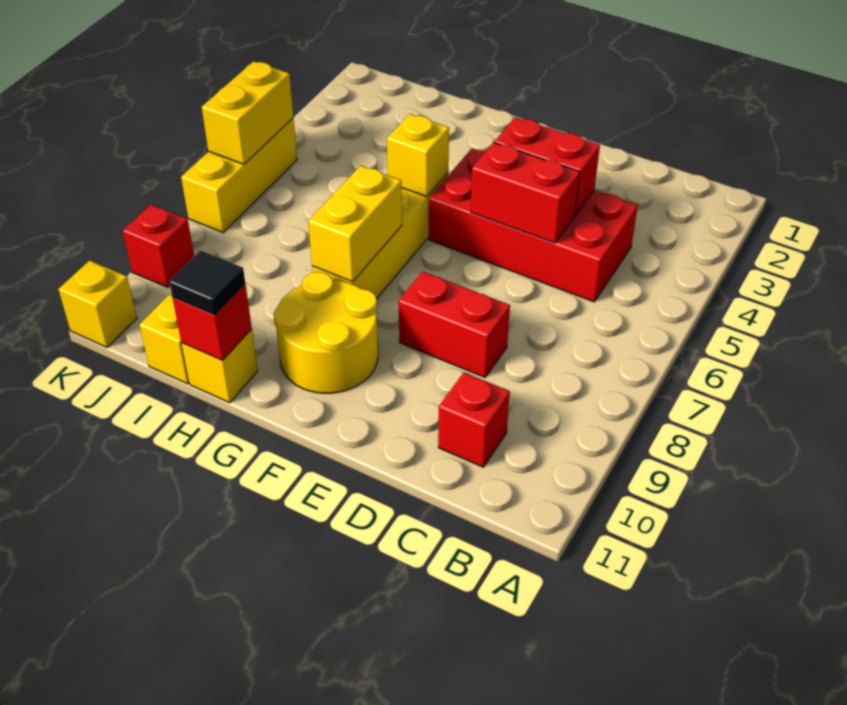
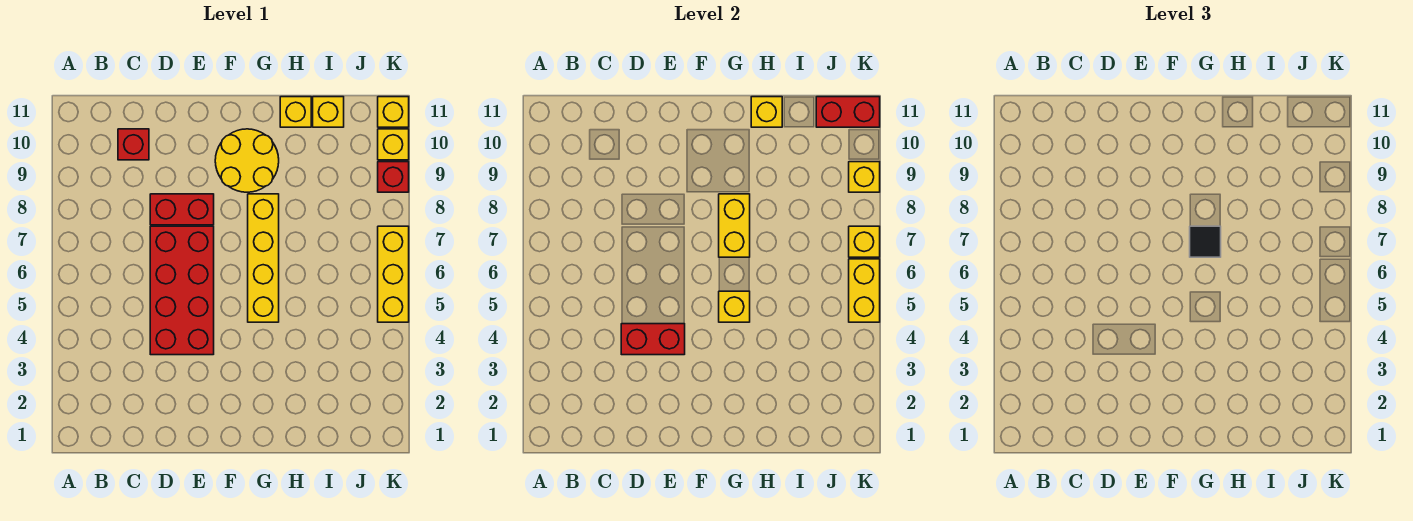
red brick C4:F5 level 1 -> red brick D4:E7 level 1
red brick D5:E5 level 2 -> red brick J11:K11 level 2
red brick H11 level 2 -> yellow brick H11 level 2
black tile H11 level 3 -> black tile G7 level 3
none -> yellow brick K7 level 2
none -> yellow brick K9 level 2
none -> yellow brick K10 level 1

